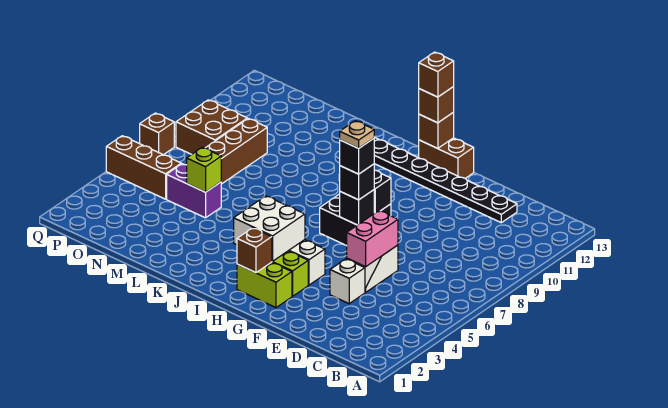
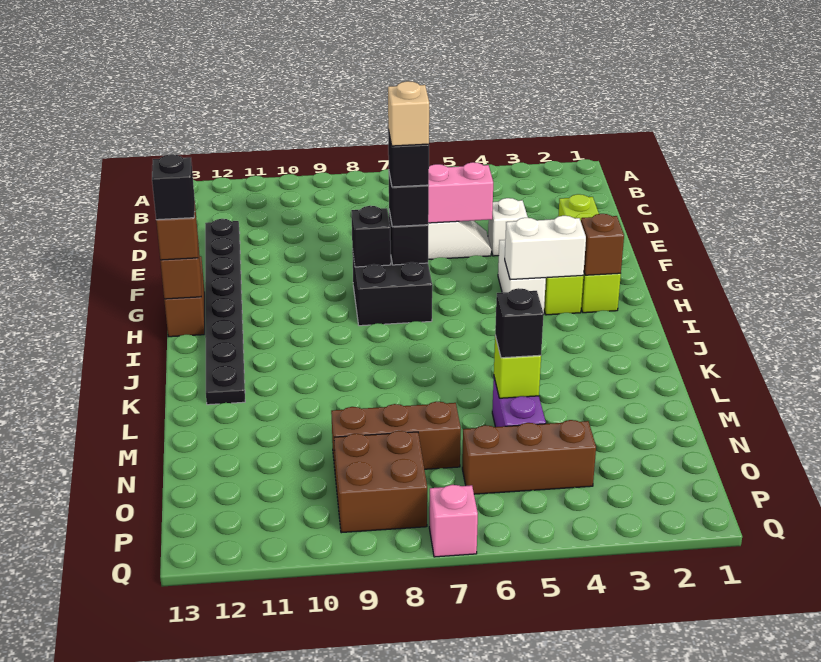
lime brick G2:H2 level 1 -> lime brick E2:H2 level 1
tan plate G7 level 5 -> tan brick G7 level 5
white brick H3:I4 level 2 -> white brick H3:H4 level 2
brown brick H13 level 4 -> black brick H13 level 4
none -> black brick M5 level 3
brown brick O5:Q5 level 1 -> brown brick O4:O6 level 1
brown brick Q7 level 1 -> pink brick Q7 level 1

